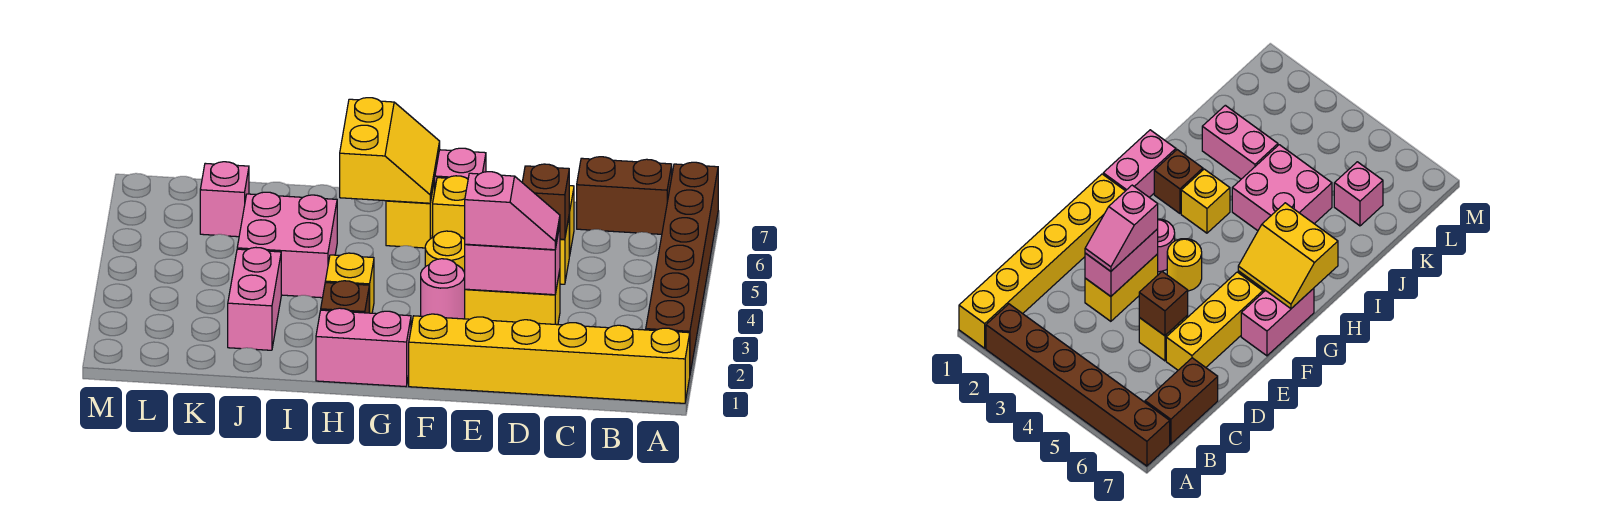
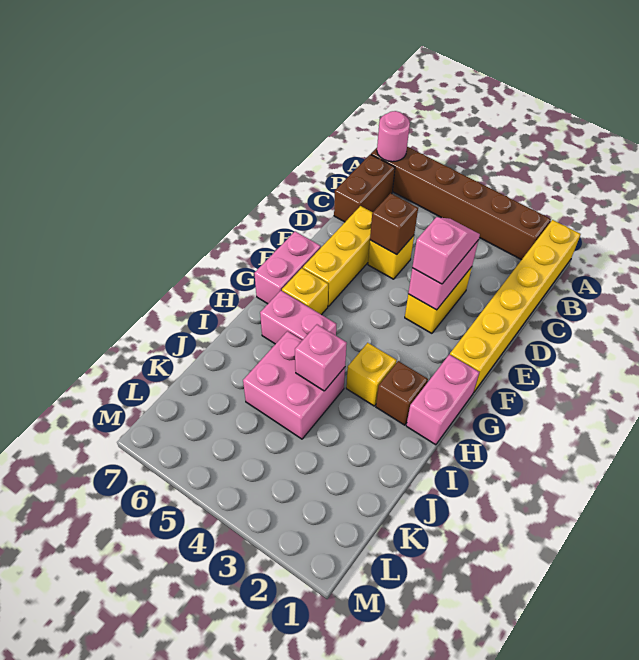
pink round brick F3 level 1 -> pink round brick A7 level 2
yellow round brick F4 level 1 -> none
yellow slope G6:H7 level 2 top H -> none
pink brick J2:J3 level 1 -> pink brick H5:H6 level 1
pink brick K6 level 1 -> pink brick I4 level 2

